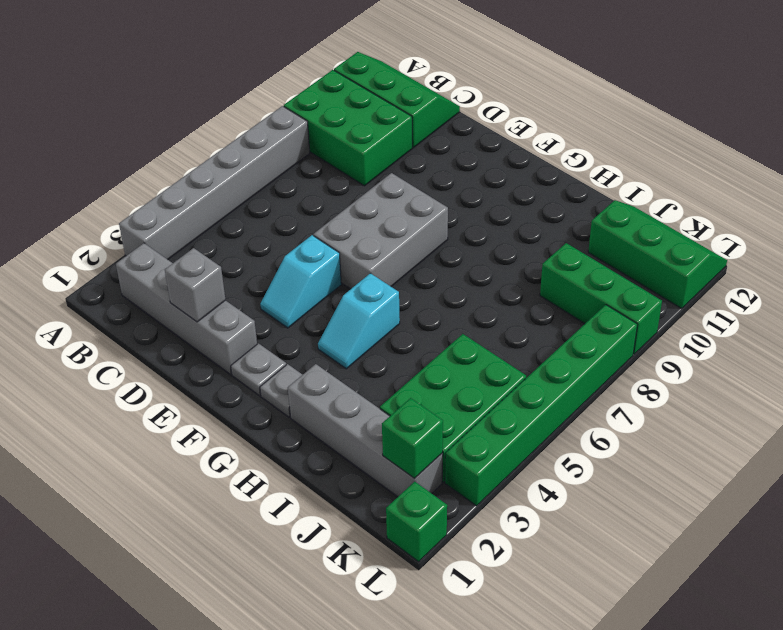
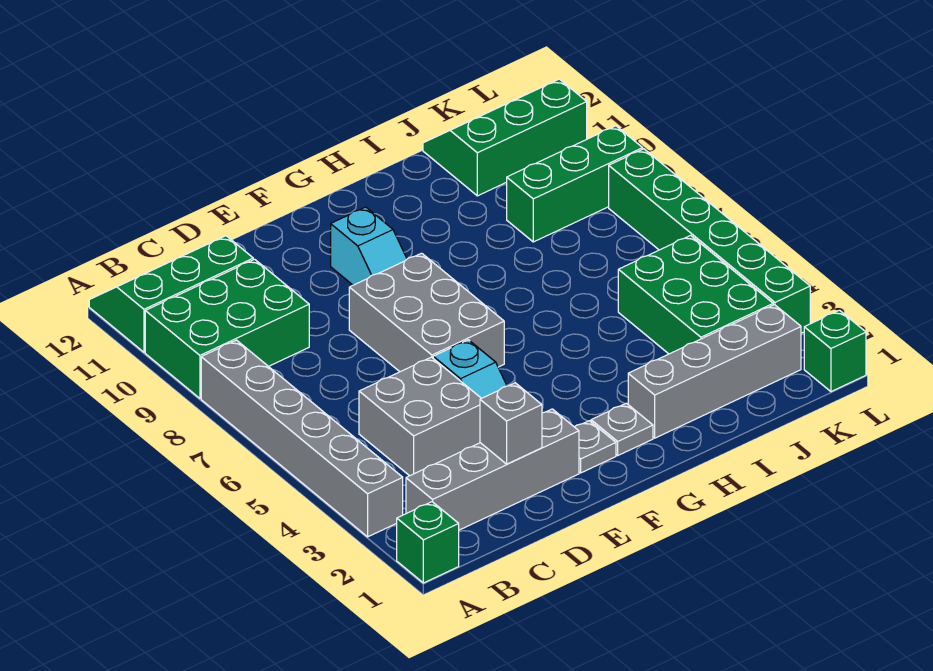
none -> grey brick C4:D5 level 1
cyan slope G4:G5 level 1 top 5 -> cyan slope F9:F10 level 1 top 10
green brick K2 level 2 -> green brick A1 level 1

